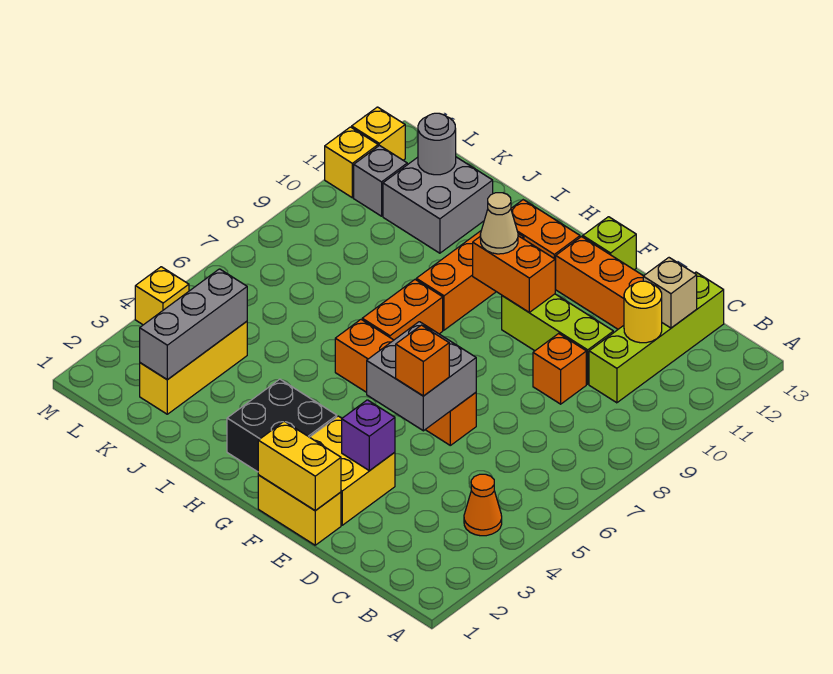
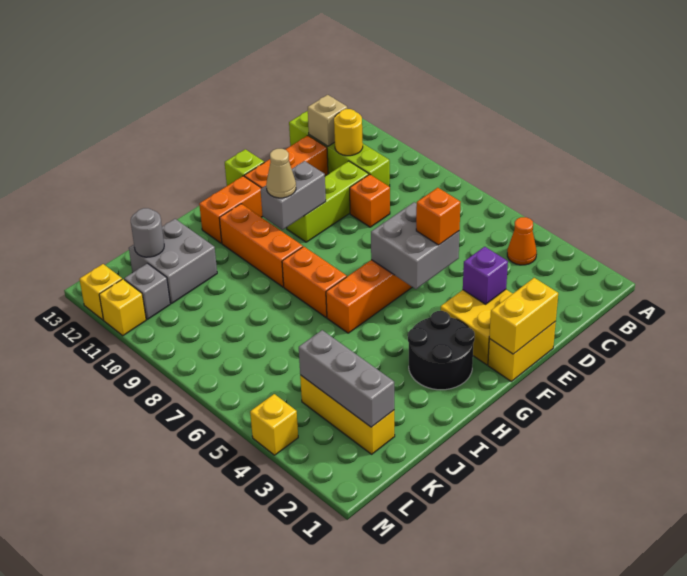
orange brick F10:G10 level 2 -> grey brick F10:G10 level 2
black brick G2:H3 level 1 -> black round brick G2:H3 level 1

